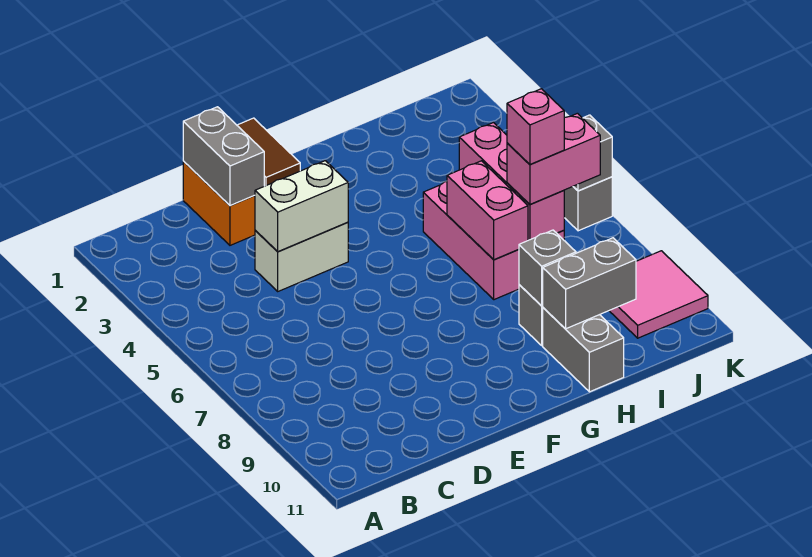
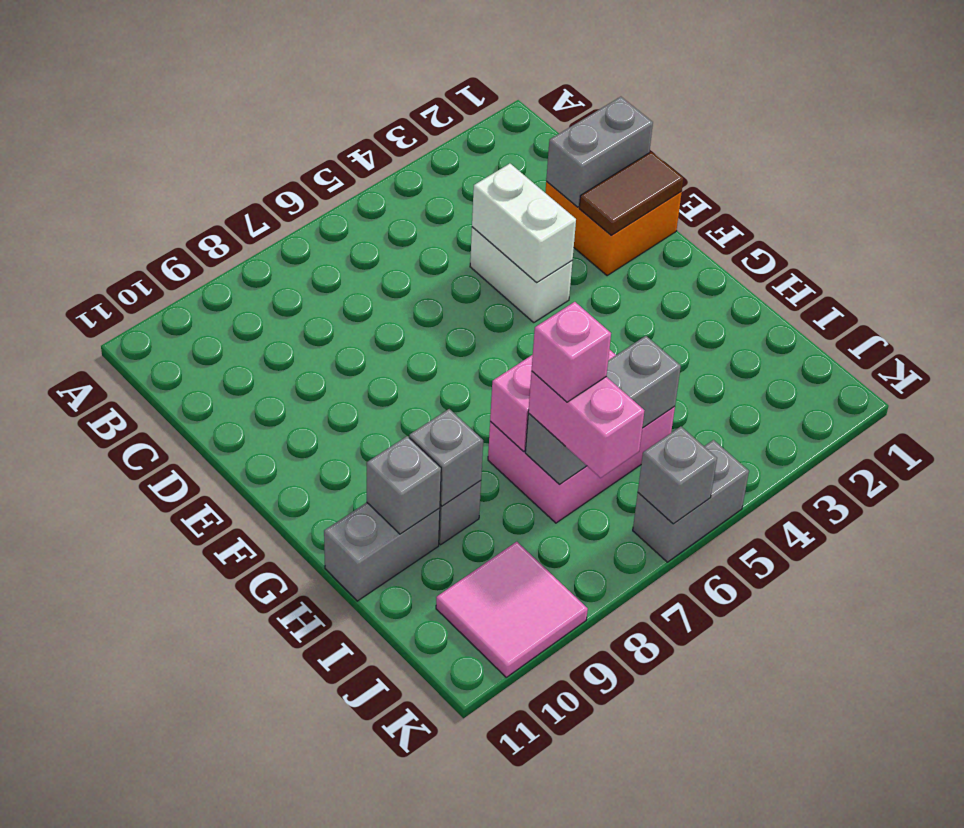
grey brick H10:I10 level 2 -> grey brick H10 level 2
pink brick I5:I7 level 2 -> grey brick I5:I7 level 2

